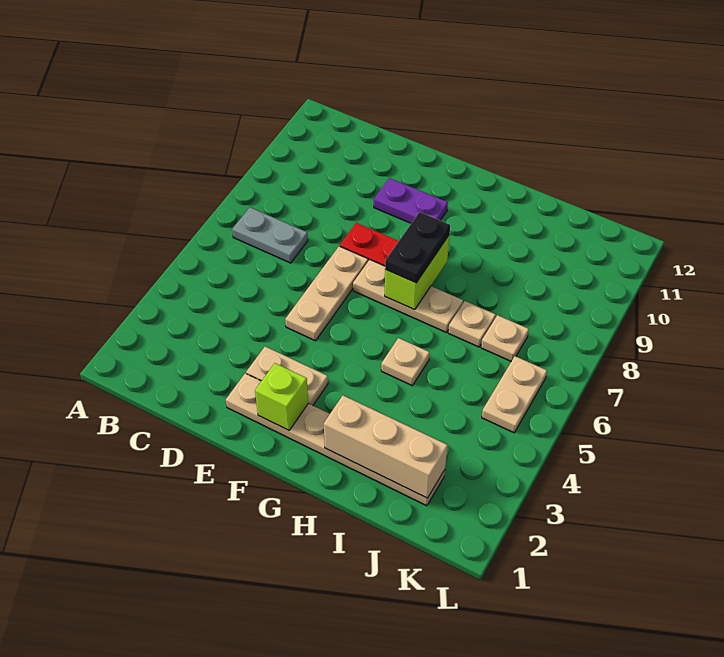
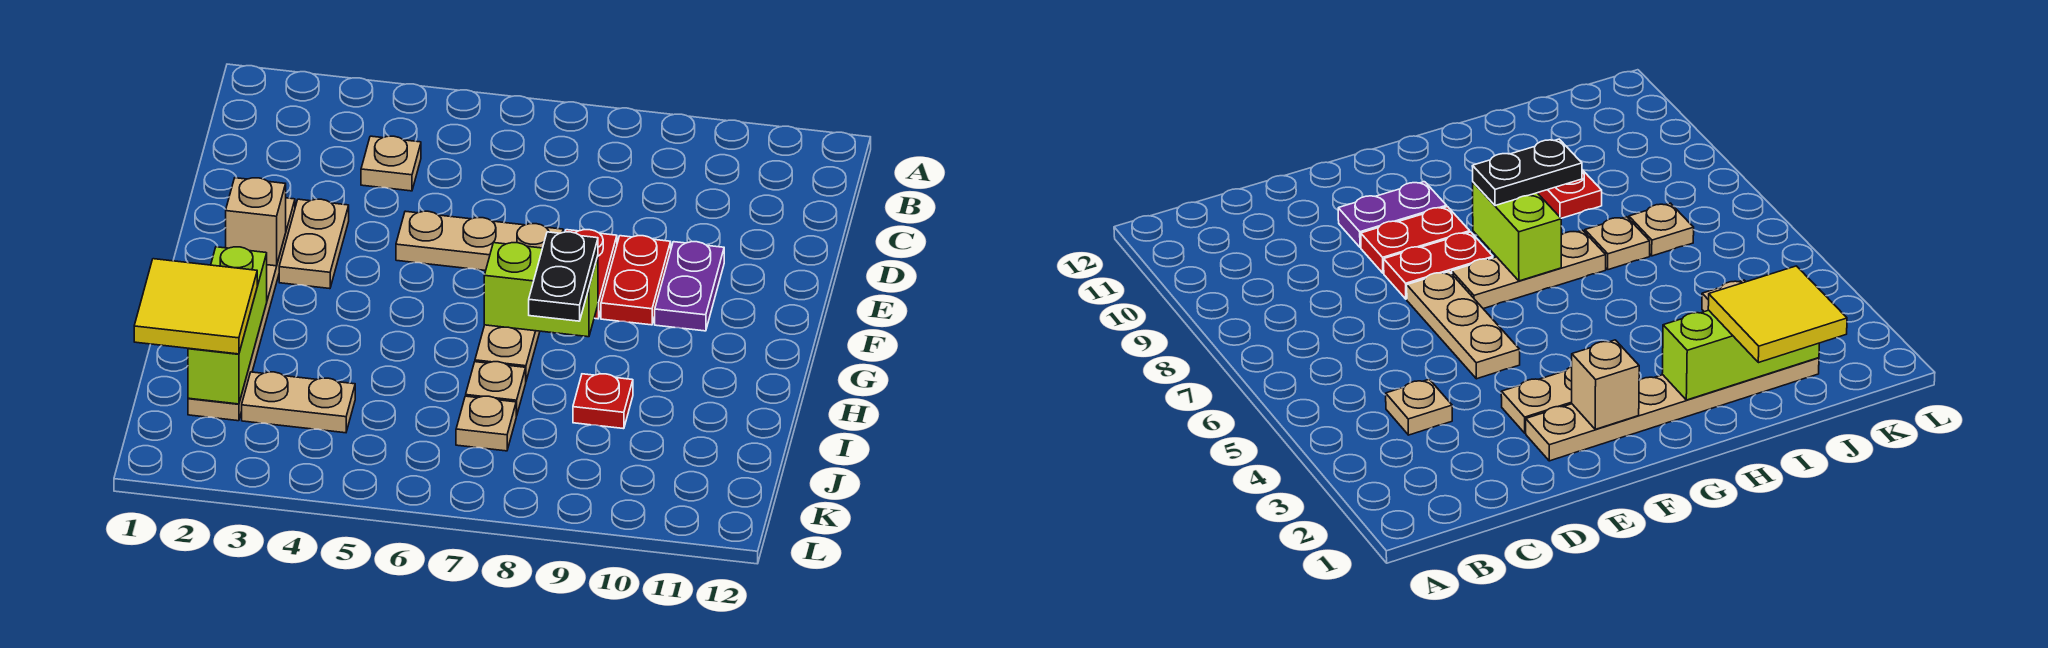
grey plate B7:C7 level 1 -> none
none -> red plate E9:F9 level 1
lime brick F2 level 2 -> tan brick F2 level 2
black plate G7:G8 level 3 -> black plate G8:H8 level 3
tan brick H2:J2 level 2 -> lime brick H2:J2 level 2
tan plate H5 level 1 -> tan plate C4 level 1
none -> yellow tile I1:J2 level 3
none -> red plate I9 level 1
tan plate K5:K6 level 1 -> tan plate J3:J4 level 1

